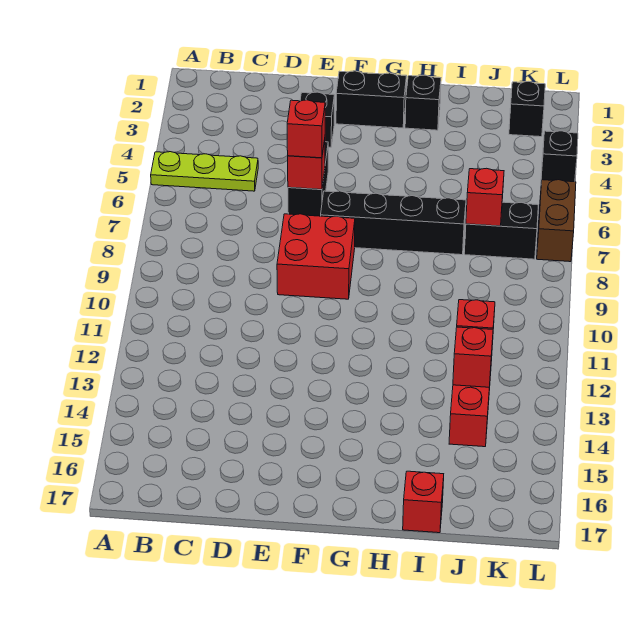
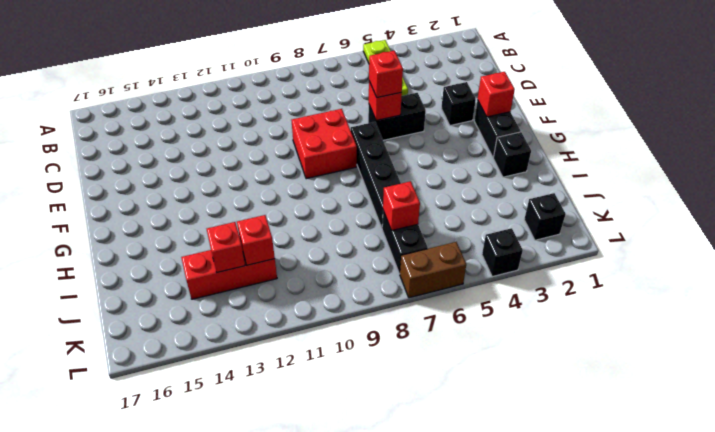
red brick I17 level 1 -> red brick F2 level 2

